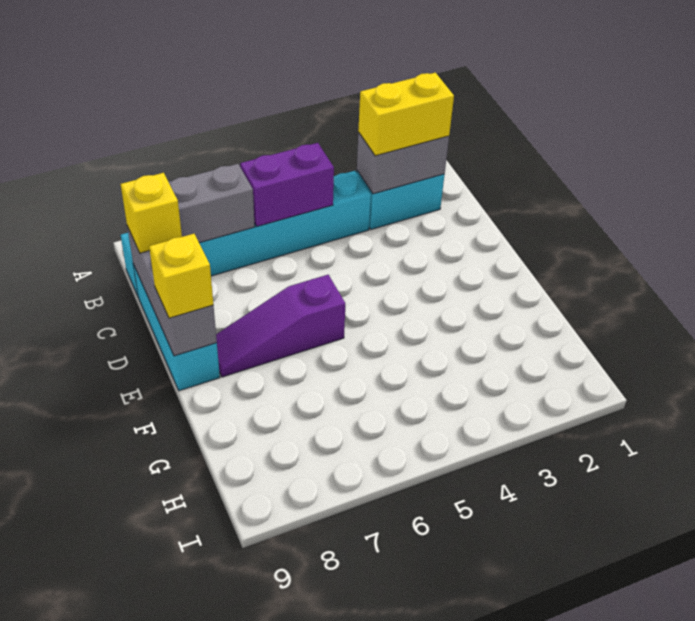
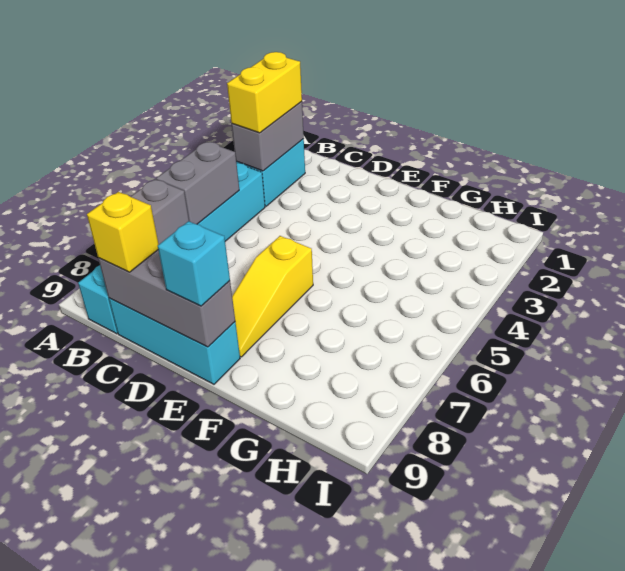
purple brick B5:B6 level 2 -> grey brick B5:B6 level 2
purple slope E6:E8 level 1 top 6 -> yellow slope E6:E8 level 1 top 6
yellow brick E9 level 3 -> cyan brick E9 level 3

